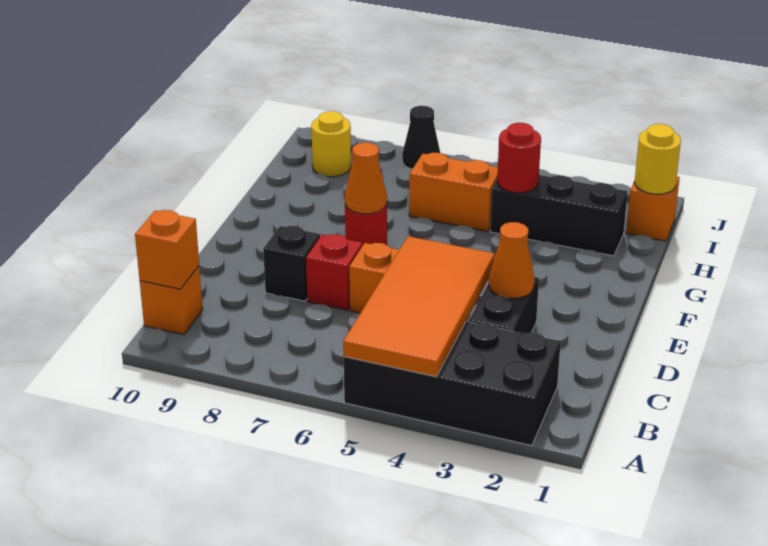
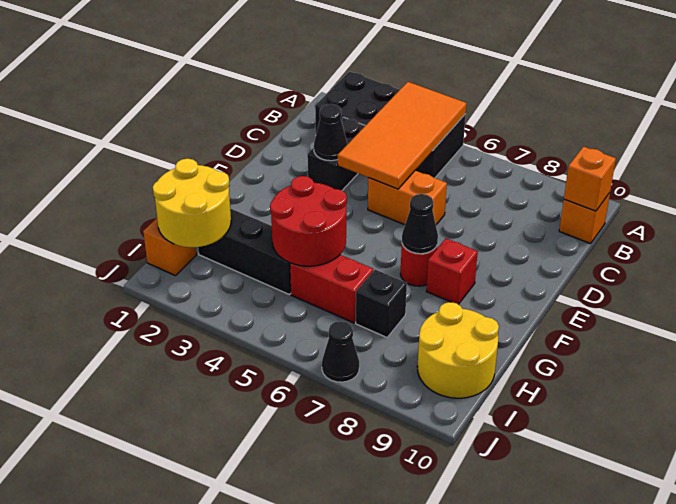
orange cone D3 level 2 -> black cone D3 level 2
red brick D7 level 1 -> red brick F8 level 1
black brick D8 level 1 -> black brick H7 level 1
orange cone F7 level 2 -> black cone F7 level 2
red round brick H4 level 2 -> red round brick G4:H5 level 2
orange brick H5:H6 level 1 -> red brick H5:H6 level 1
yellow round brick I1 level 2 -> yellow round brick H1:I2 level 2
yellow round brick I9 level 1 -> yellow round brick H9:I10 level 1

